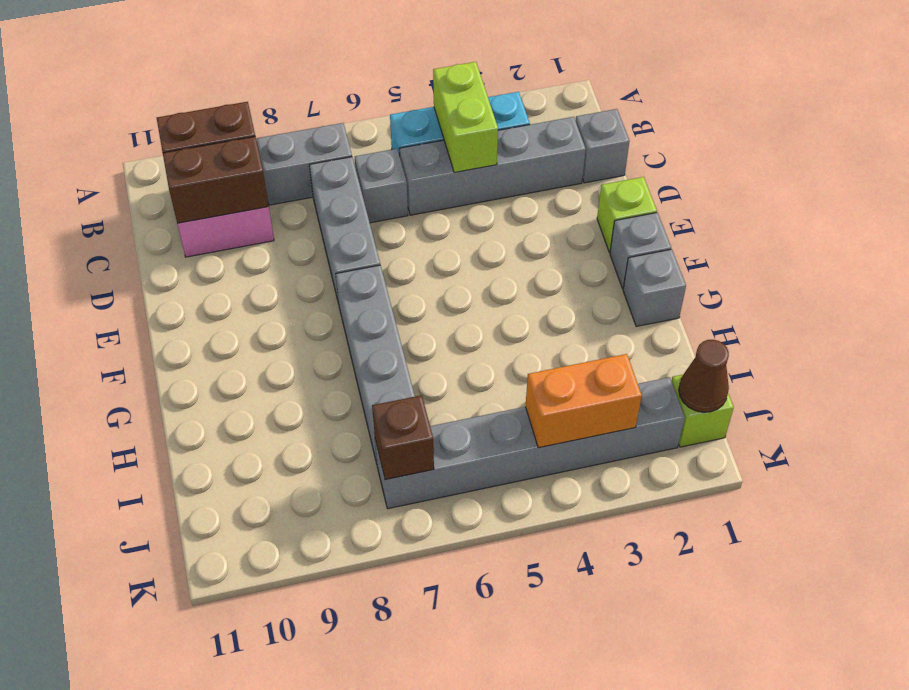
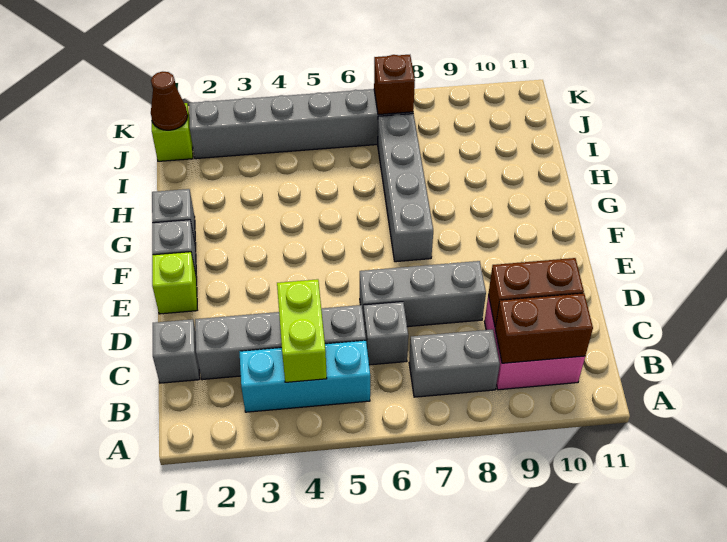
grey brick C7:E7 level 1 -> grey brick D6:D8 level 1
orange brick J3:J4 level 2 -> none

